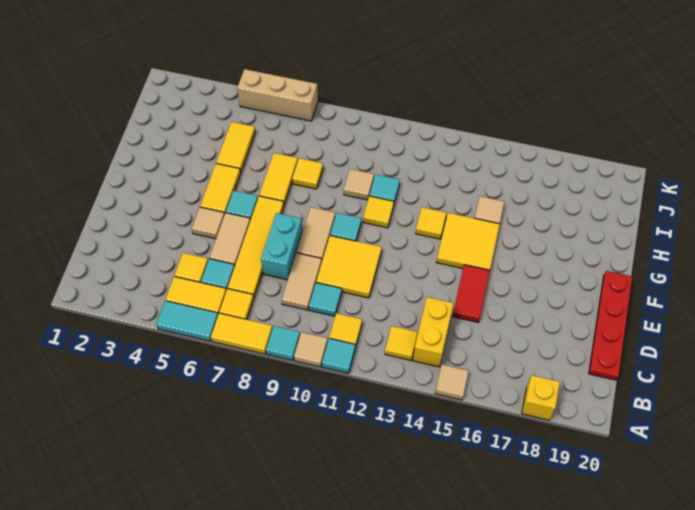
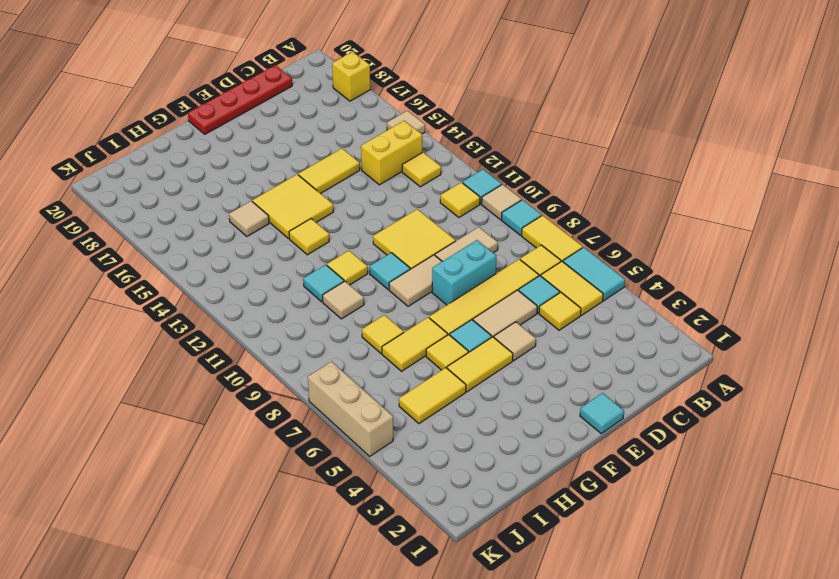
cyan tile C10 level 1 -> cyan tile E1 level 1
red tile D15:E15 level 1 -> yellow tile D15:E15 level 1
none -> yellow tile G6 level 1

